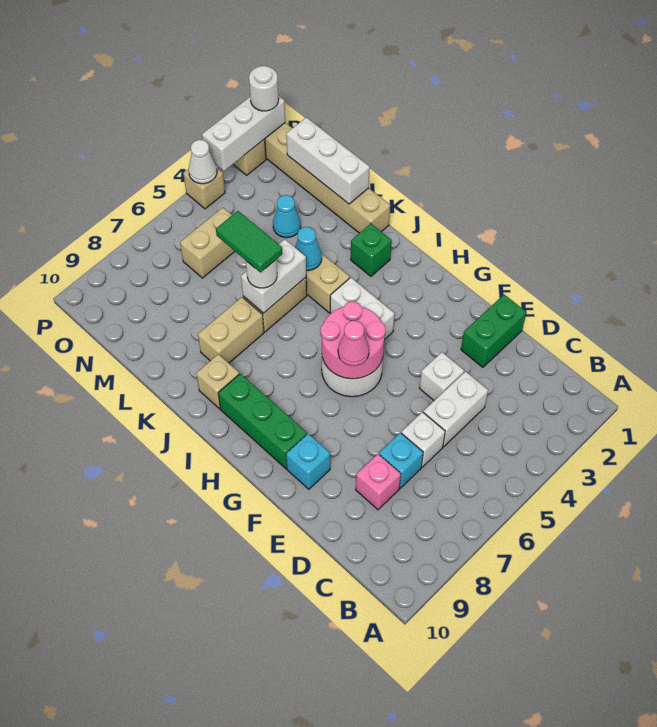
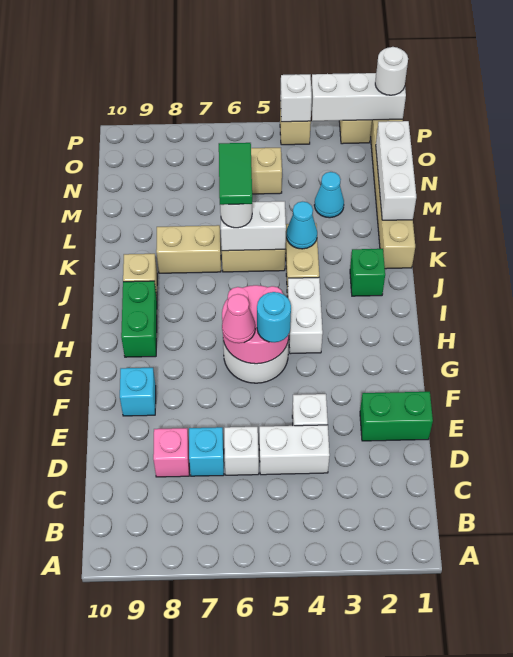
none -> cyan round brick G5 level 3
green brick G9:I9 level 1 -> green brick H9:I9 level 1
white cone P4 level 2 -> white brick P4 level 2

